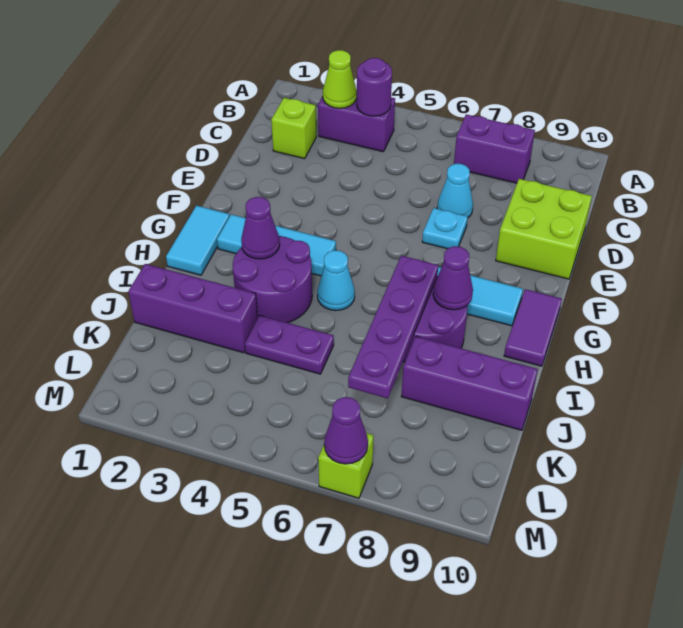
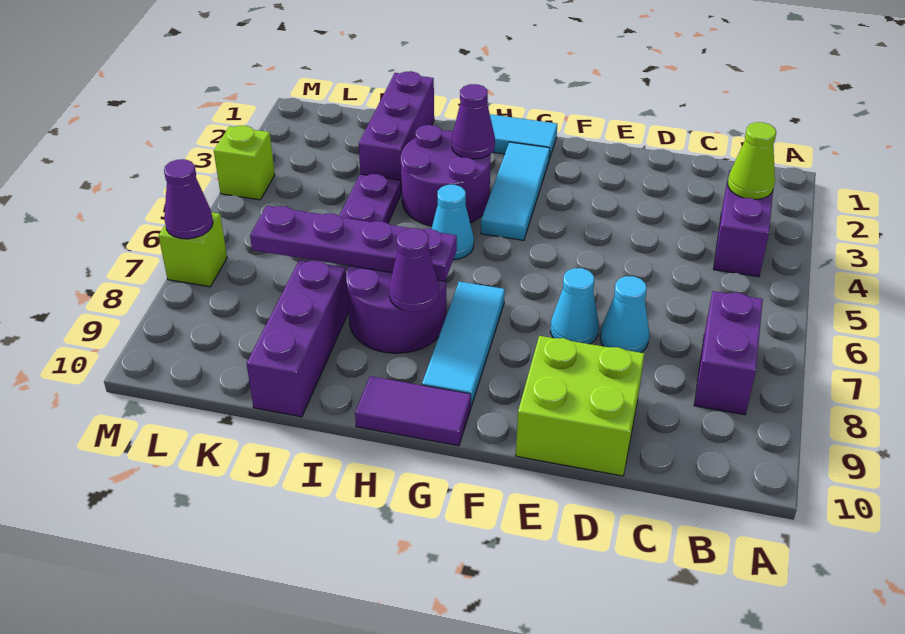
purple round brick B4 level 2 -> none
lime brick C2 level 1 -> lime brick M4 level 1
cyan plate E7 level 1 -> cyan cone E7 level 1

